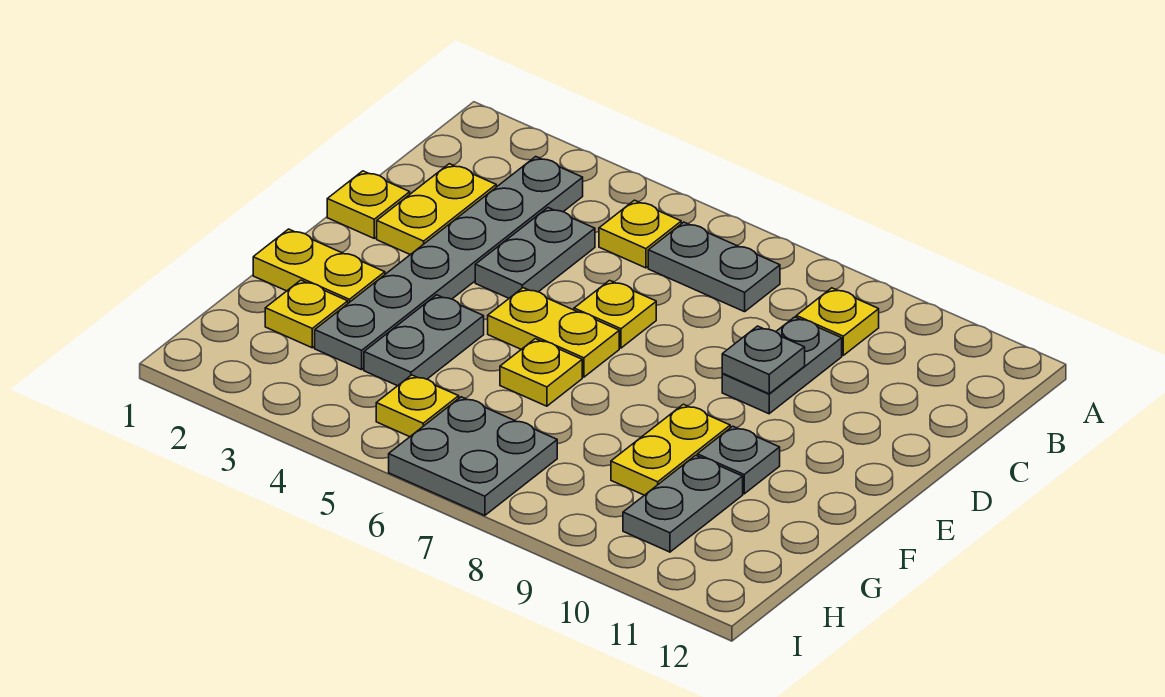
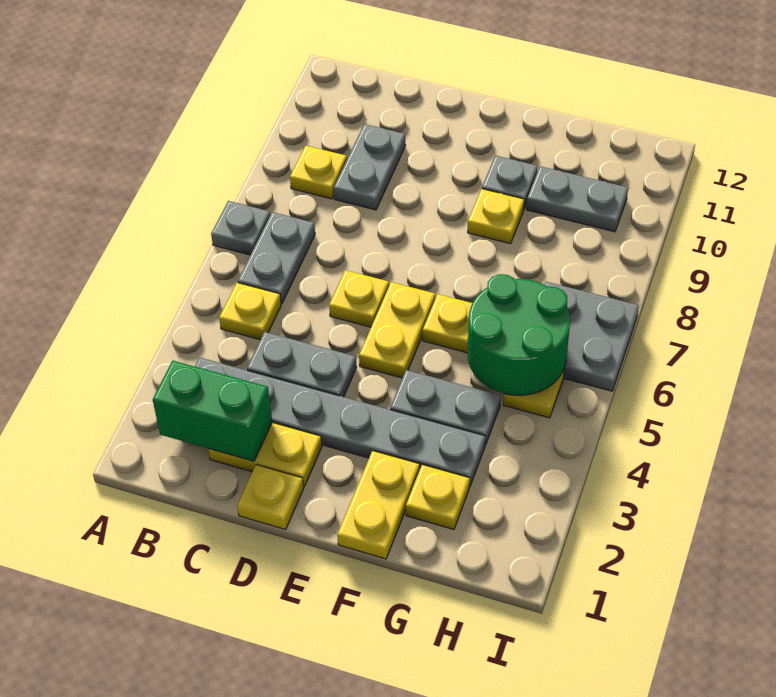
none -> green brick B2:C2 level 2
grey plate C9:D9 level 1 -> grey plate C9:C10 level 1
grey plate D9 level 2 -> grey plate A7 level 1
yellow plate F9:G9 level 1 -> yellow plate F9 level 1
none -> green round brick G5:H6 level 2

